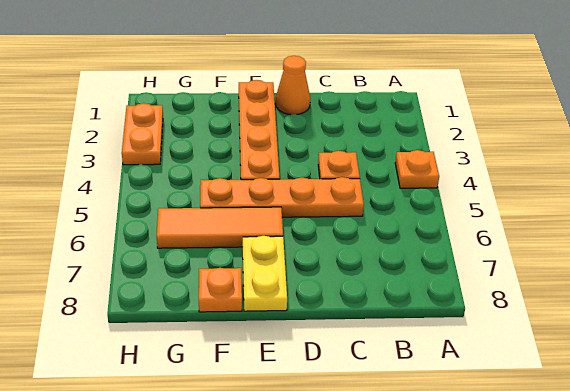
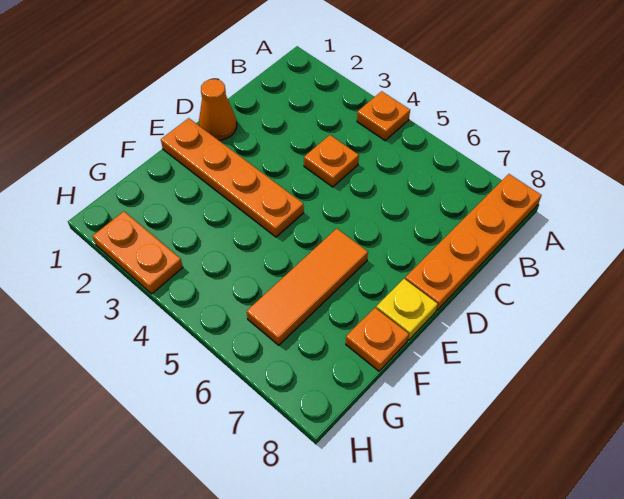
orange plate C5:F5 level 1 -> orange plate A8:D8 level 1
yellow plate E7:E8 level 1 -> yellow plate E8 level 1

